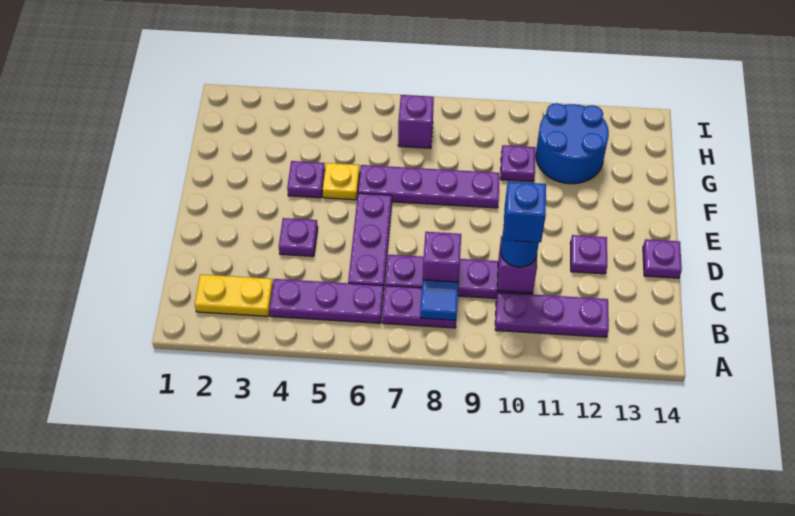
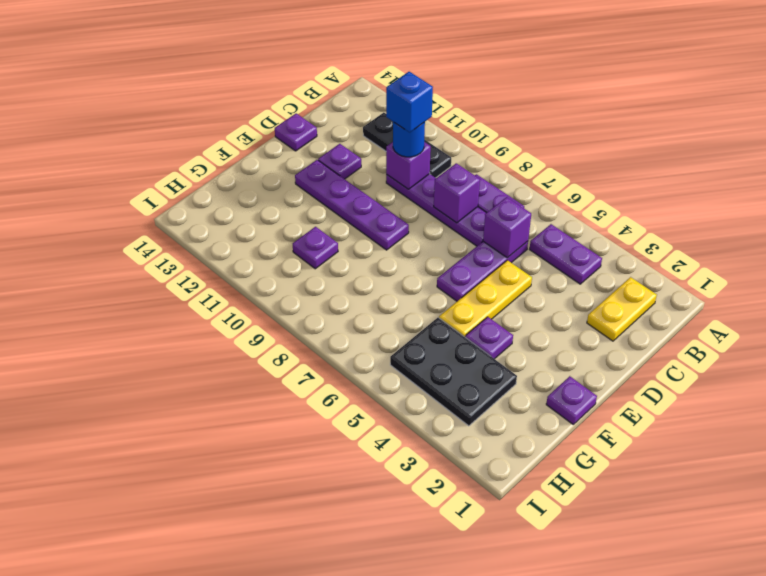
yellow plate B2:B3 level 1 -> yellow plate B2:C2 level 1
purple plate B4:B6 level 1 -> purple plate B4:B5 level 1
blue tile B8 level 2 -> none
purple plate B10:B12 level 1 -> black plate B10:B12 level 1
purple plate D4 level 1 -> purple plate F1 level 1
yellow plate F5 level 1 -> yellow plate D5:F5 level 1
purple plate F6:F9 level 1 -> purple plate E9:E12 level 1
none -> black plate G3:H5 level 1
blue round brick G11:H12 level 1 -> none
purple brick H7 level 1 -> purple brick C6 level 2

